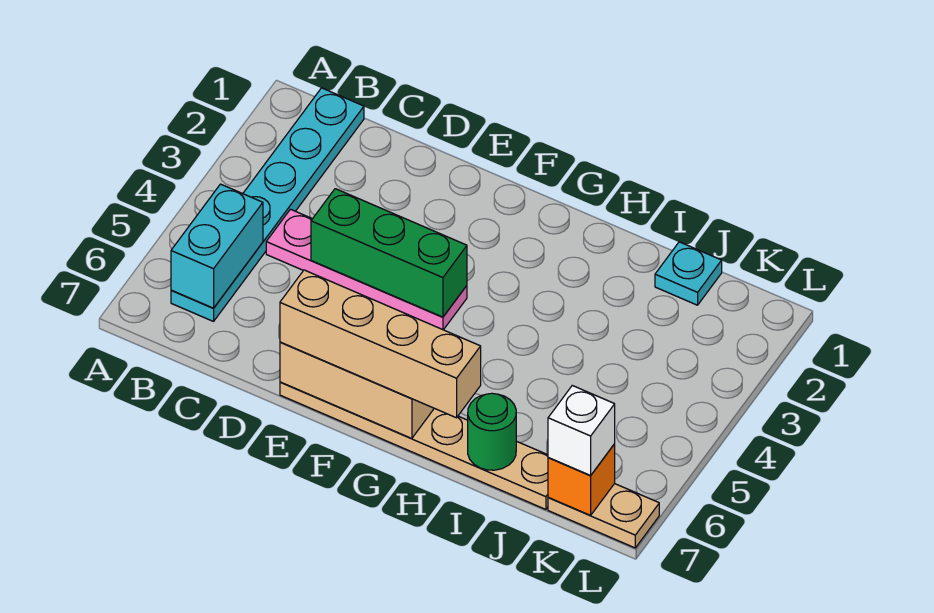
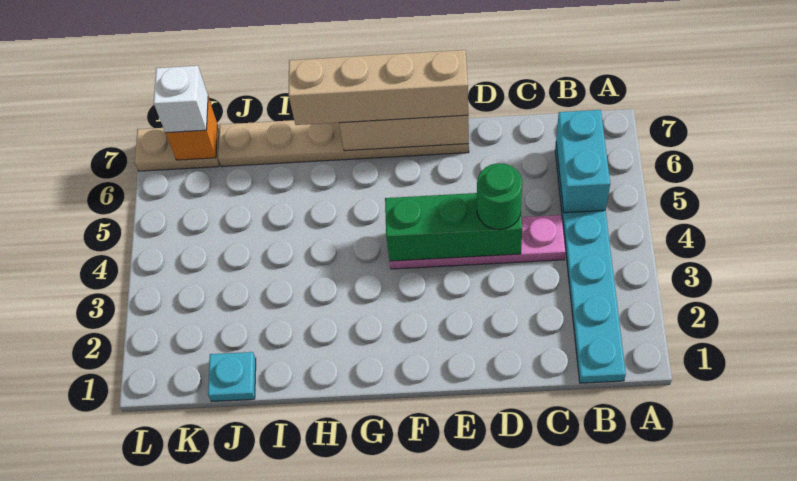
green round brick I7 level 2 -> green round brick D4 level 3

